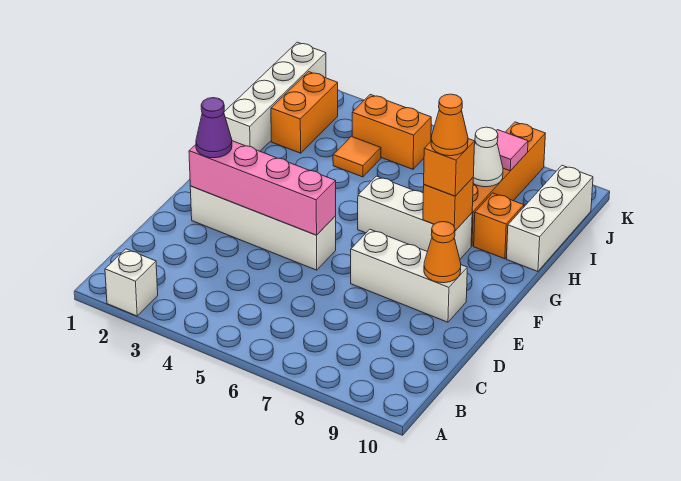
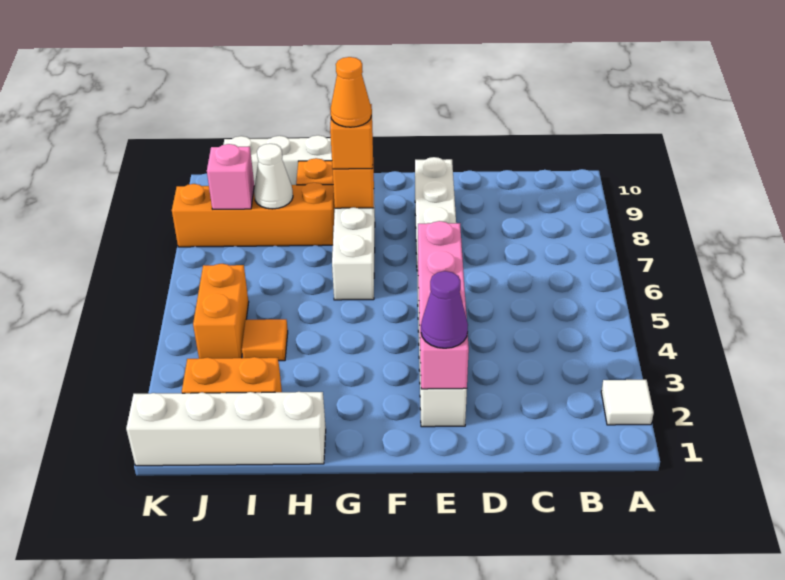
white brick A2 level 1 -> white tile A2 level 1
orange cone E9 level 2 -> none
pink tile J8 level 2 -> pink brick J8 level 2

